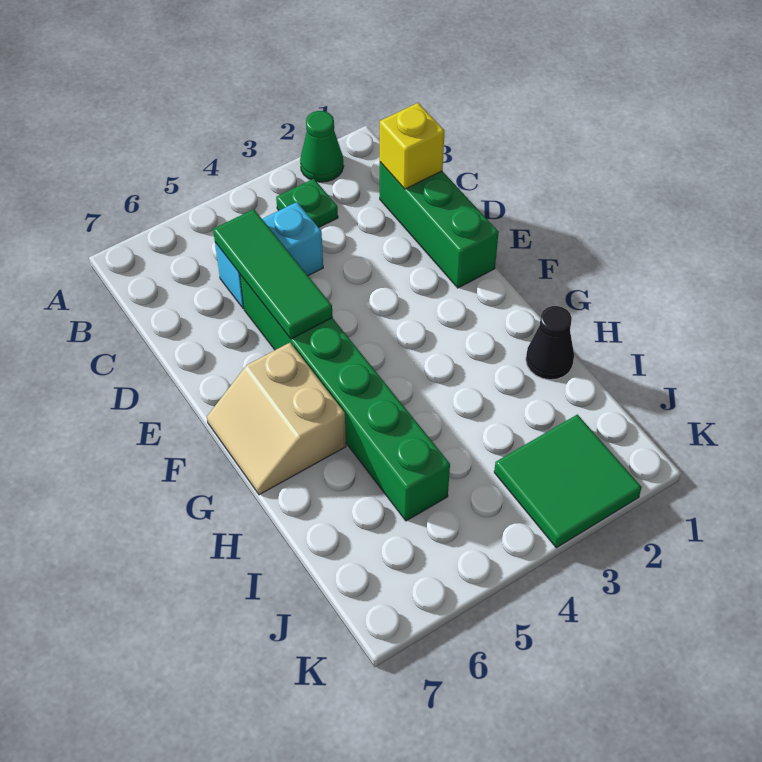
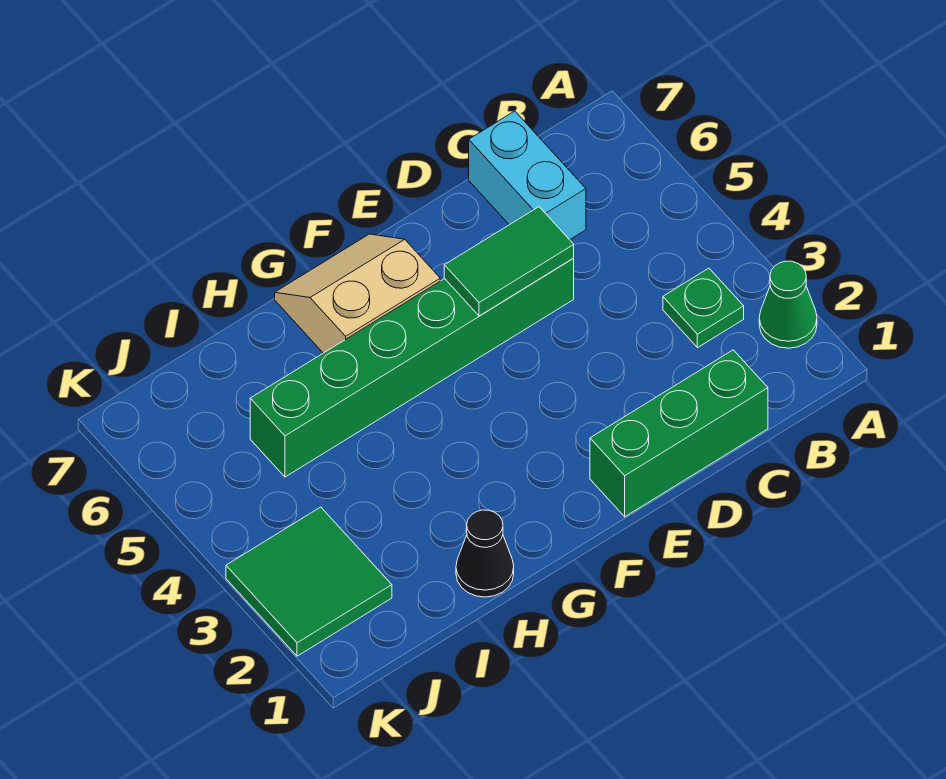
yellow brick C1 level 2 -> none
cyan brick C4:C5 level 1 -> cyan brick C6:C7 level 1
green tile C5:E5 level 2 -> green tile D5:E5 level 2

